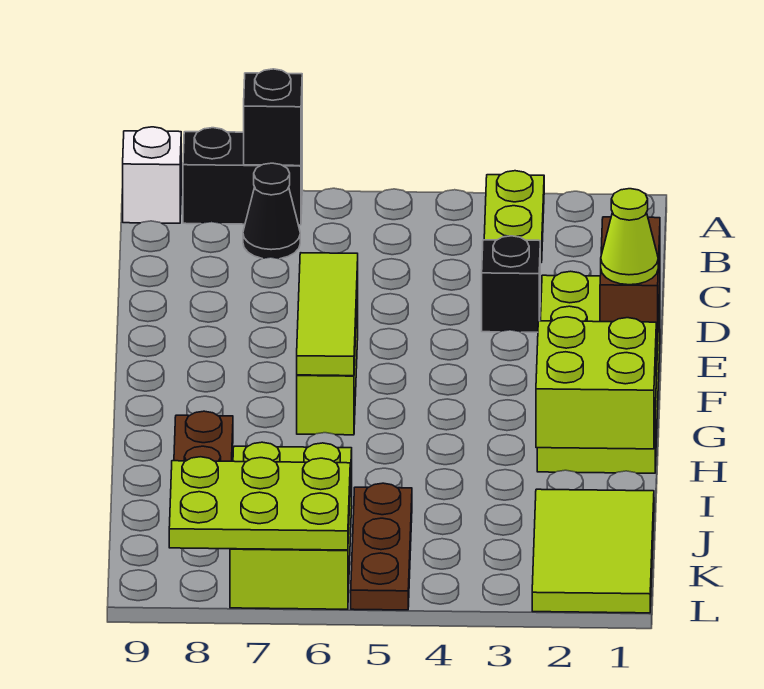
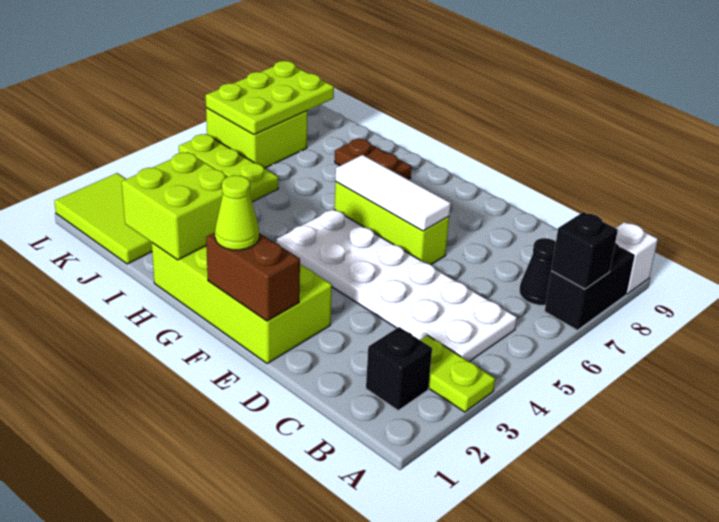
none -> white plate B4:G5 level 1
black brick D3 level 1 -> black brick B2 level 1
lime tile E6:G6 level 2 -> white tile E6:G6 level 2
brown plate J5:L5 level 1 -> lime plate J5:L5 level 1
lime brick J6:L7 level 1 -> lime brick K6:L7 level 1

